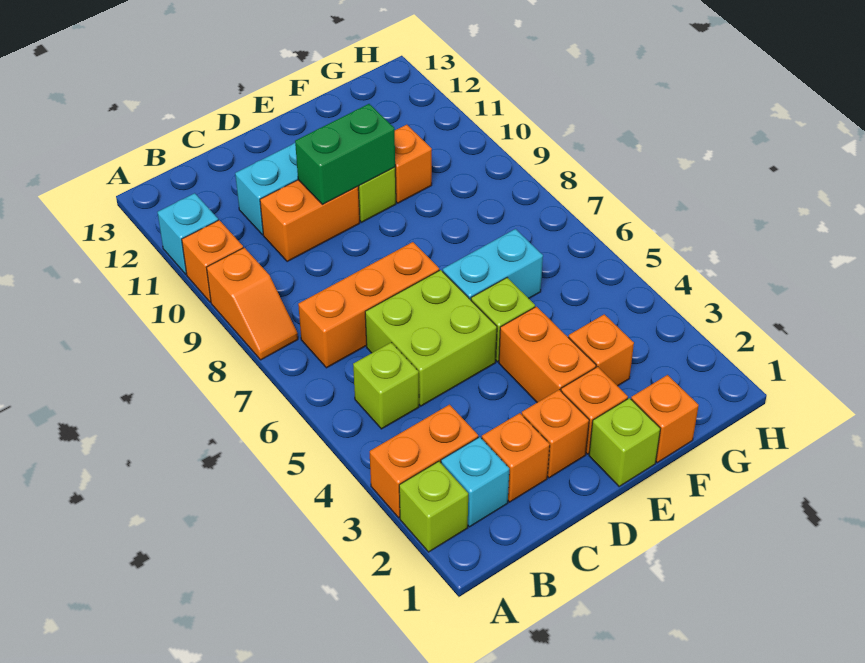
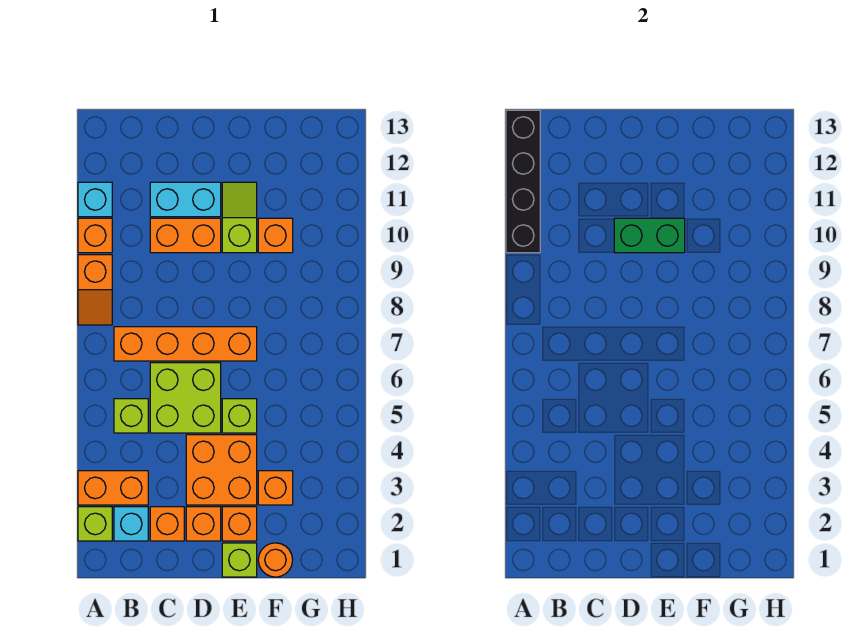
none -> black brick A10:A13 level 2
orange brick B7:D7 level 1 -> orange brick B7:E7 level 1
orange brick E3:E4 level 1 -> orange brick D3:E4 level 1
cyan brick E6:F6 level 1 -> none
orange brick F1 level 1 -> orange round brick F1 level 1

